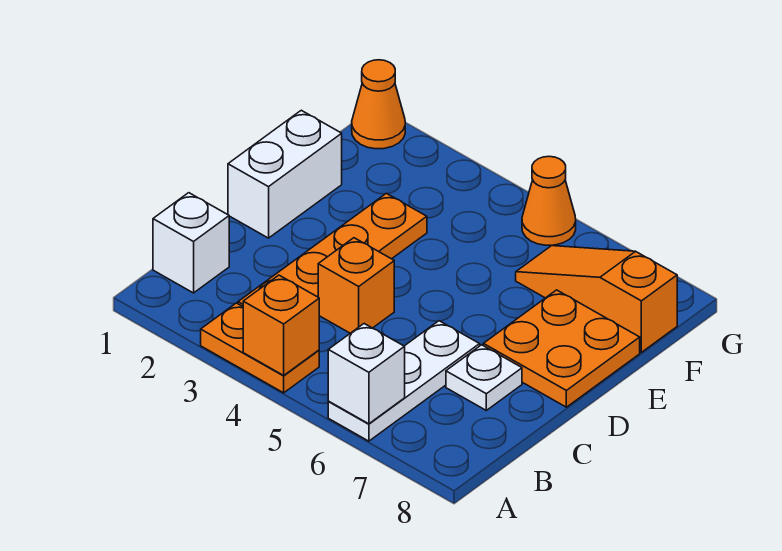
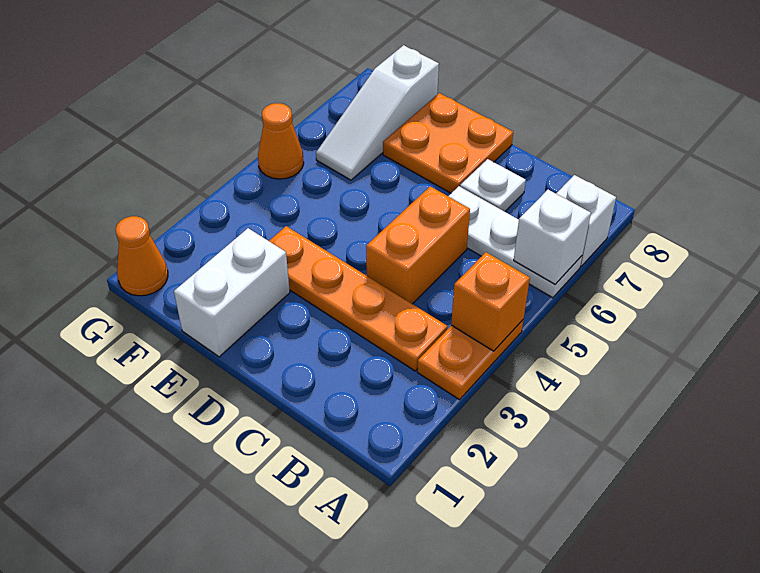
white brick B1 level 1 -> white brick A7 level 1
orange brick C4 level 1 -> orange brick C4:C5 level 1
white brick D1:E1 level 1 -> white brick E1:E2 level 1
orange slope F6:F8 level 1 top 8 -> white slope F6:F8 level 1 top 8

